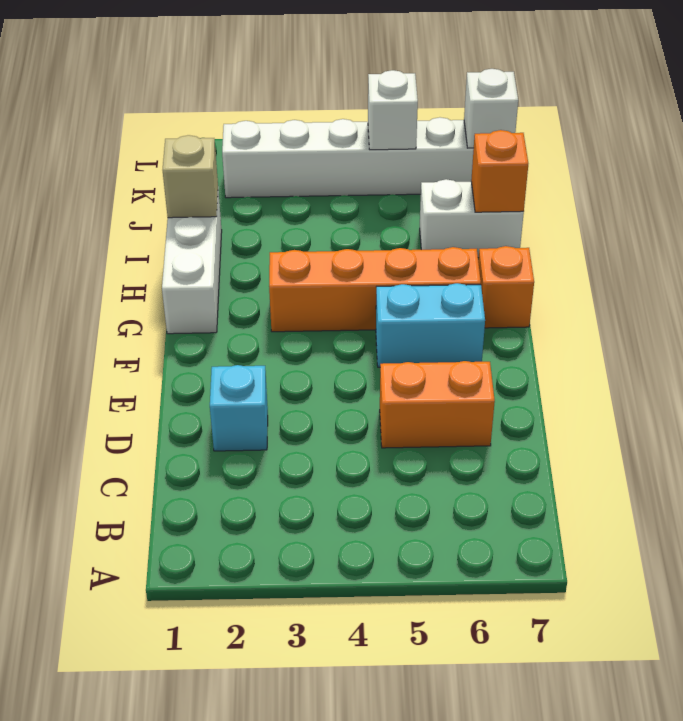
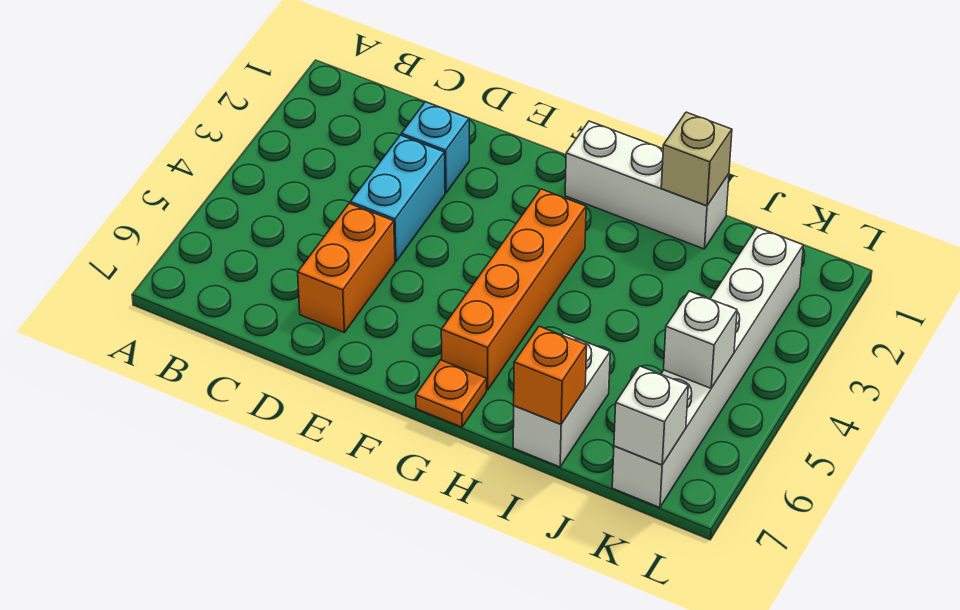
cyan brick F5:F6 level 1 -> cyan brick D3:D4 level 1
orange brick G7 level 1 -> orange plate G7 level 1

